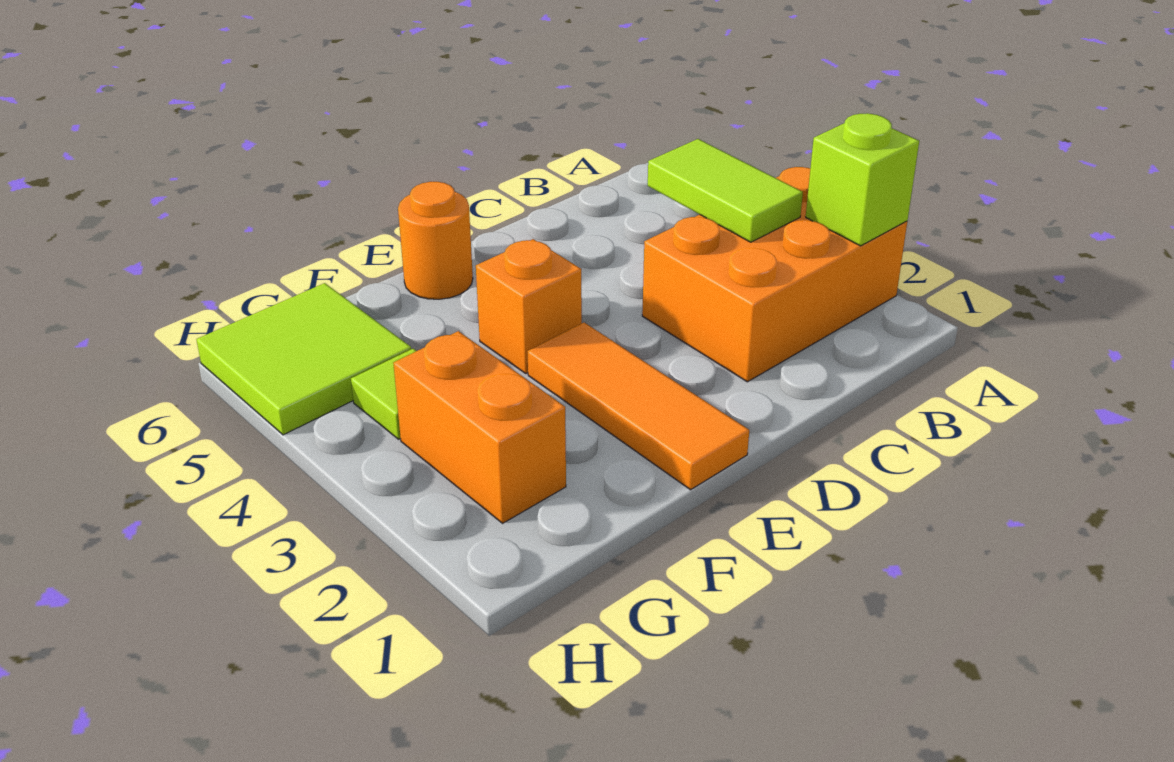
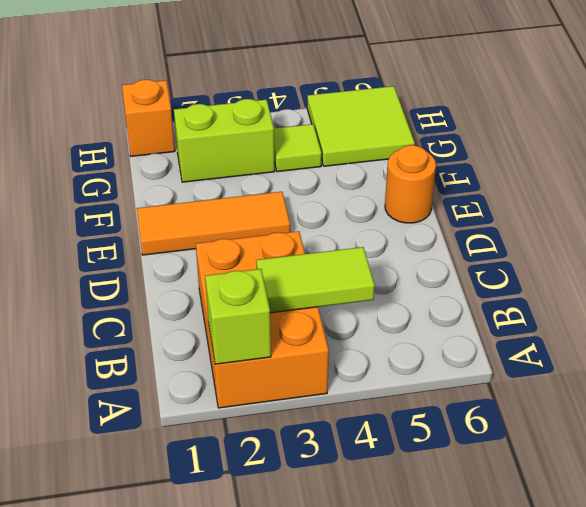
orange brick E4 level 1 -> orange brick H1 level 1
orange brick G2:G3 level 1 -> lime brick G2:G3 level 1

